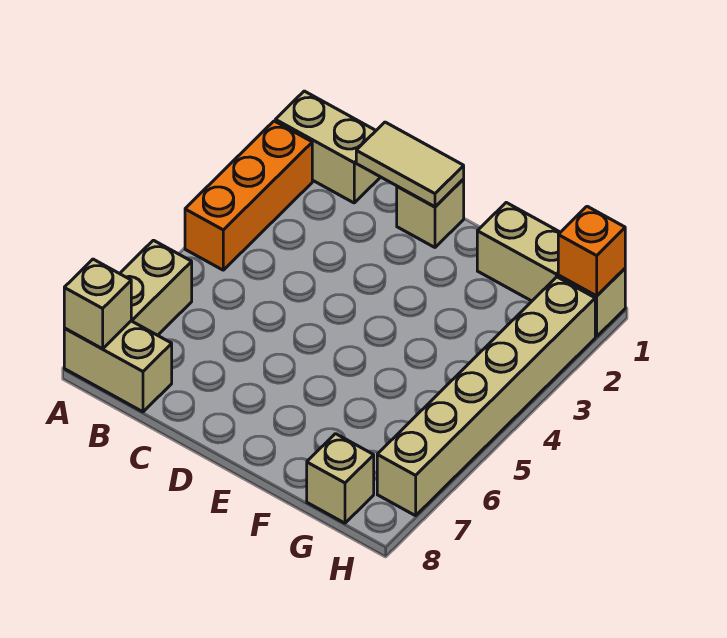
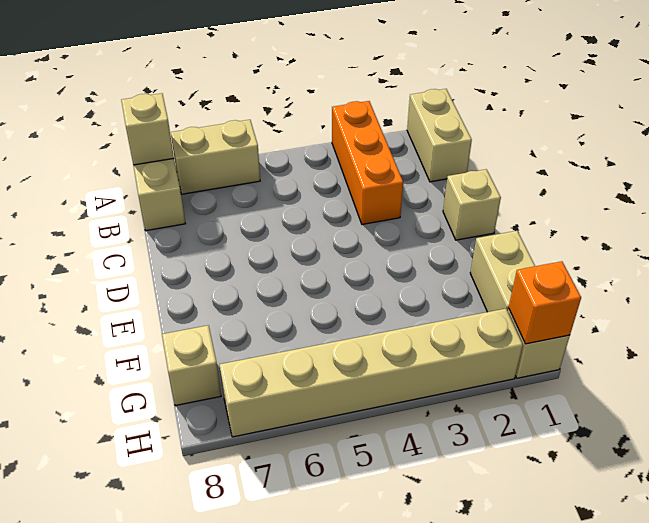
orange brick A2:A4 level 1 -> orange brick A3:C3 level 1
tan tile C1:D1 level 2 -> none

